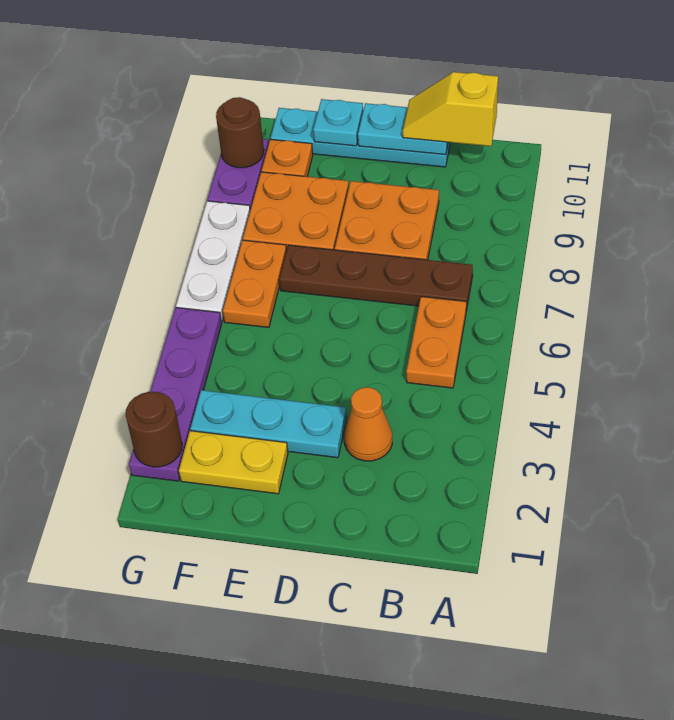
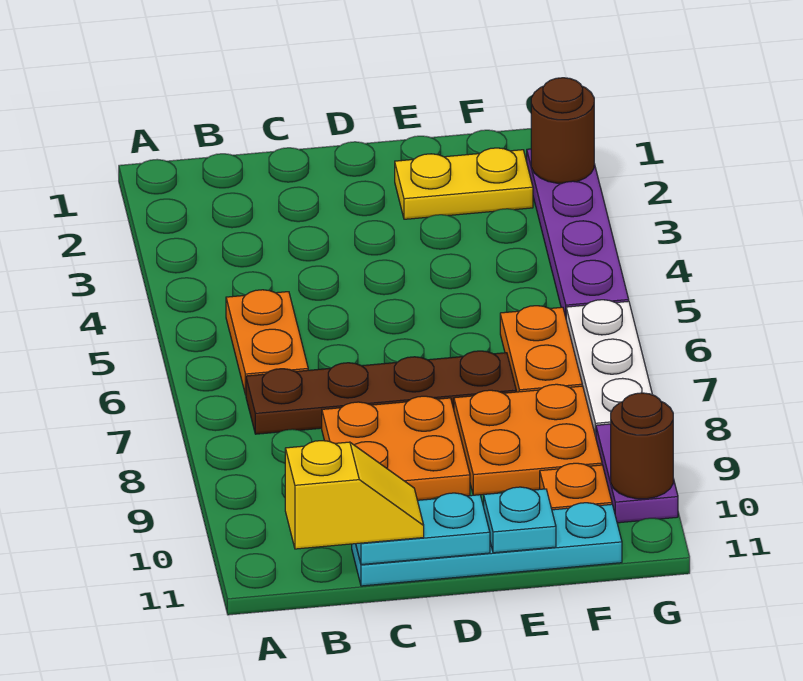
orange cone C3 level 1 -> none
cyan plate D3:F3 level 1 -> none

